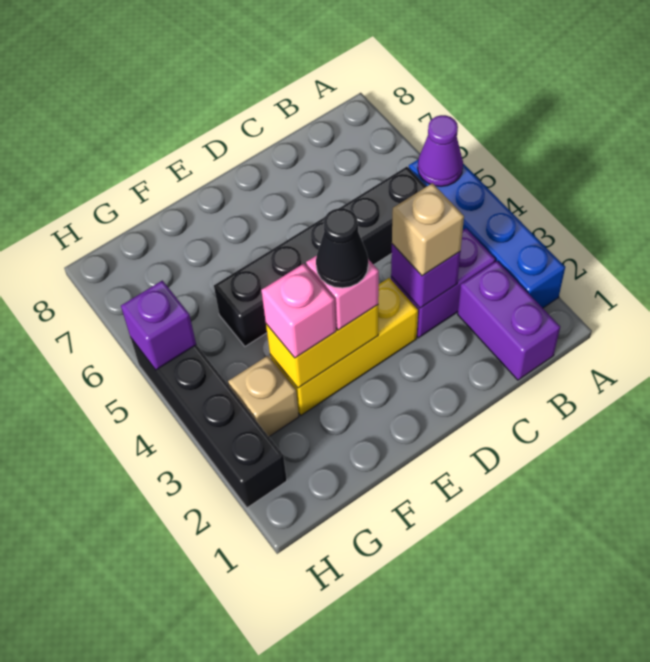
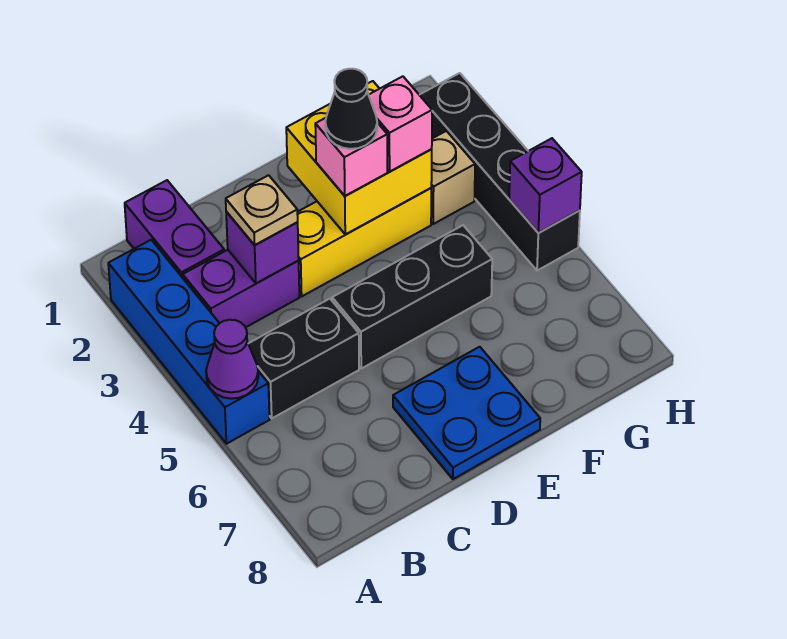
tan brick C3 level 3 -> tan plate C3 level 3
none -> blue plate D7:E8 level 1
yellow brick E3:F3 level 2 -> yellow brick E2:F3 level 2

